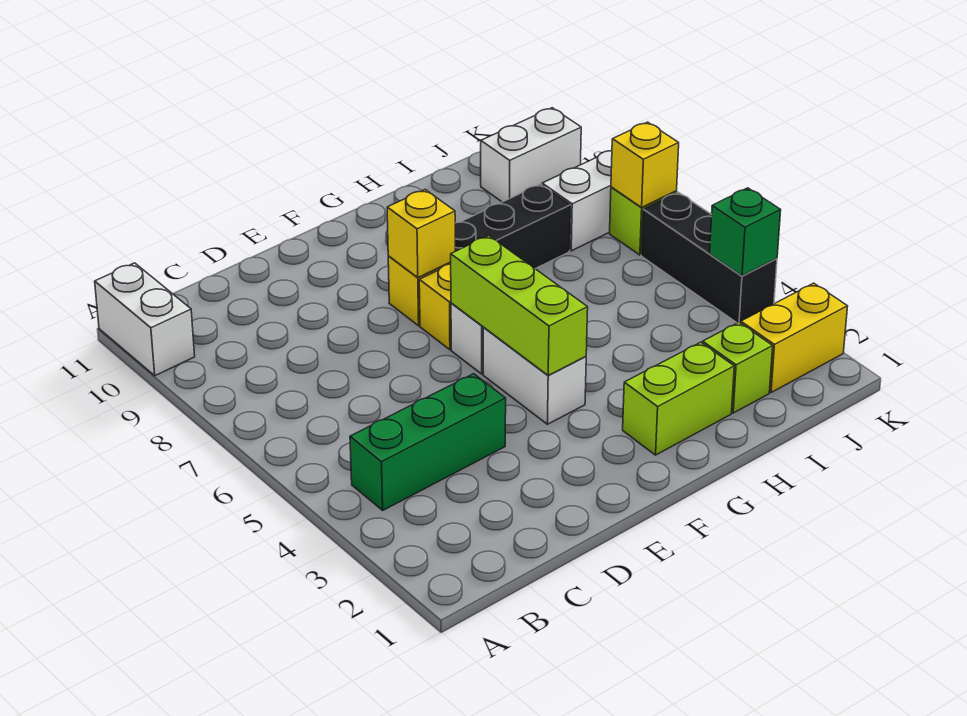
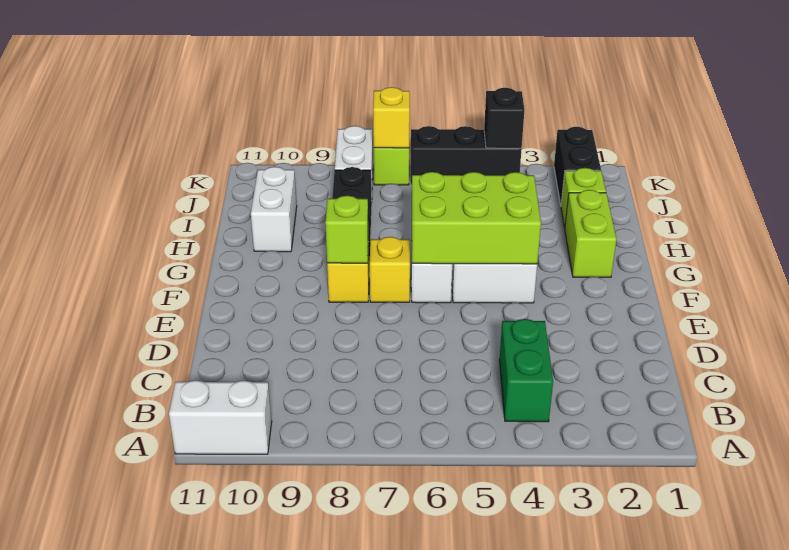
green brick B4:D4 level 1 -> green brick B4:C4 level 1
lime brick F4:F6 level 2 -> lime brick F4:G6 level 2
yellow brick F8 level 2 -> lime brick F8 level 2
yellow brick J2:K2 level 1 -> black brick J2:K2 level 1
white brick J10:K10 level 1 -> white brick H10:I10 level 1
green brick K4 level 2 -> black brick K4 level 2

